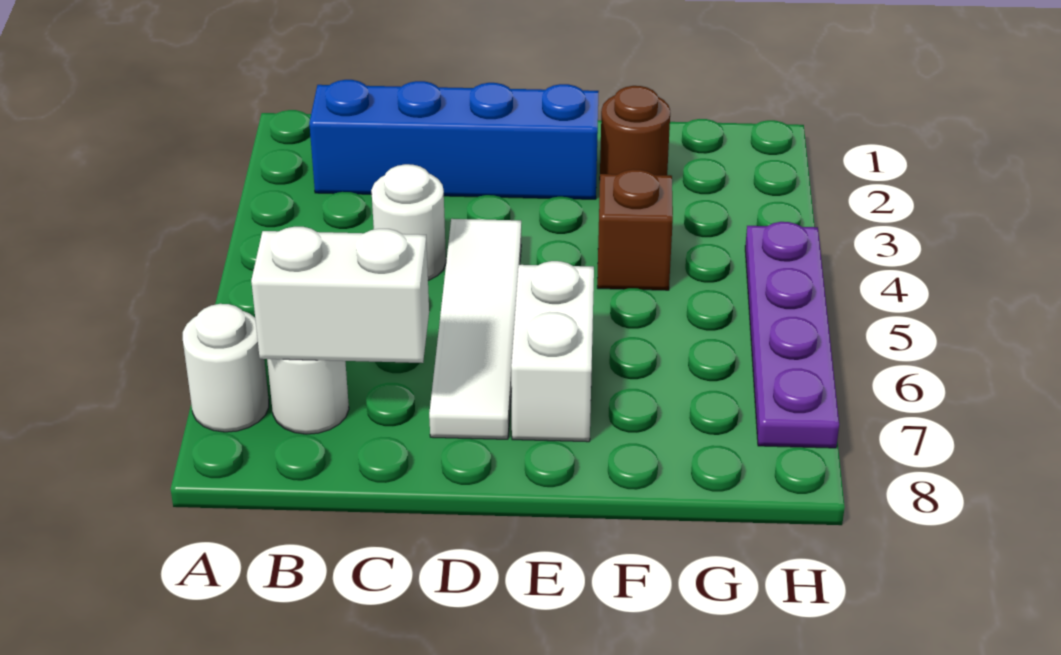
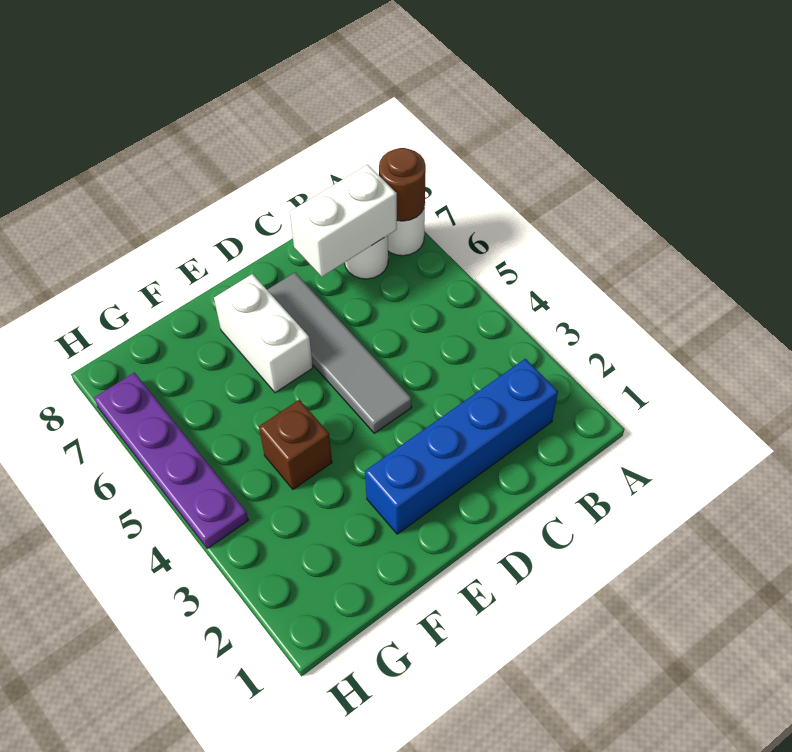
white round brick C4 level 1 -> none
white tile D4:D7 level 1 -> grey tile D4:D7 level 1
brown round brick F2 level 1 -> brown round brick A7 level 2

